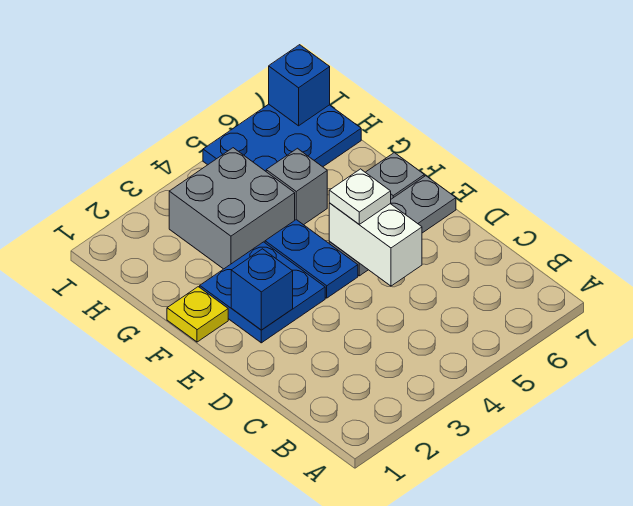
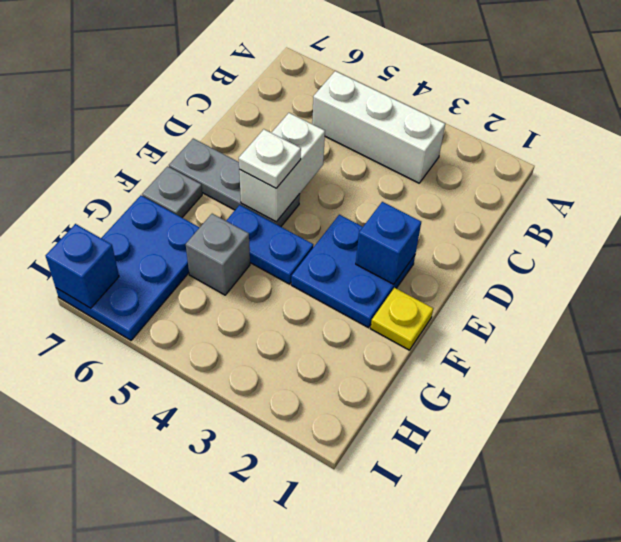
none -> white brick B3:B5 level 1
blue plate E4:F4 level 1 -> blue plate F4:F5 level 1
grey brick G3:H4 level 1 -> none
blue plate H5:I7 level 1 -> blue plate G6:I7 level 1

